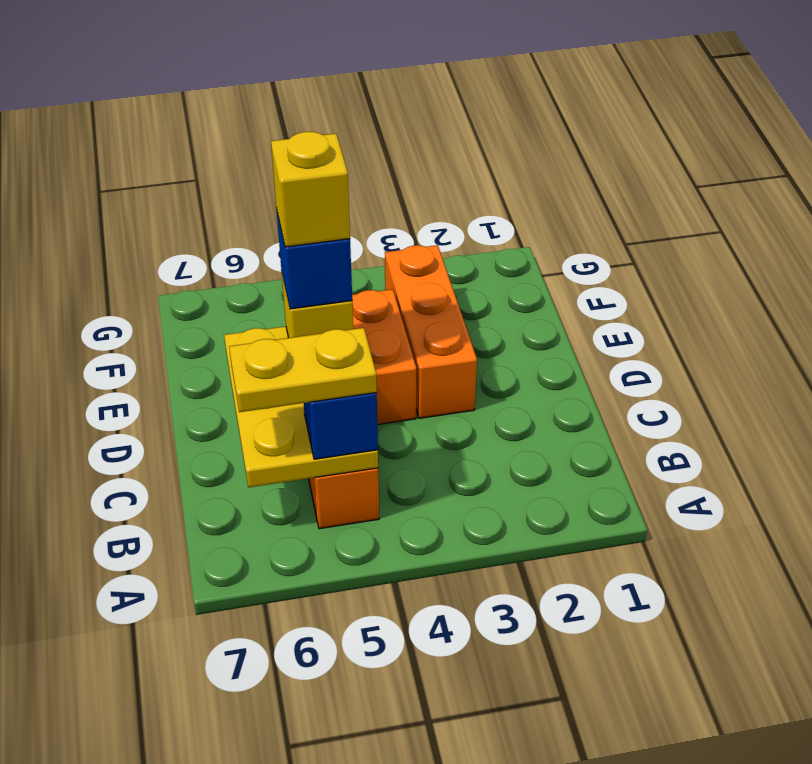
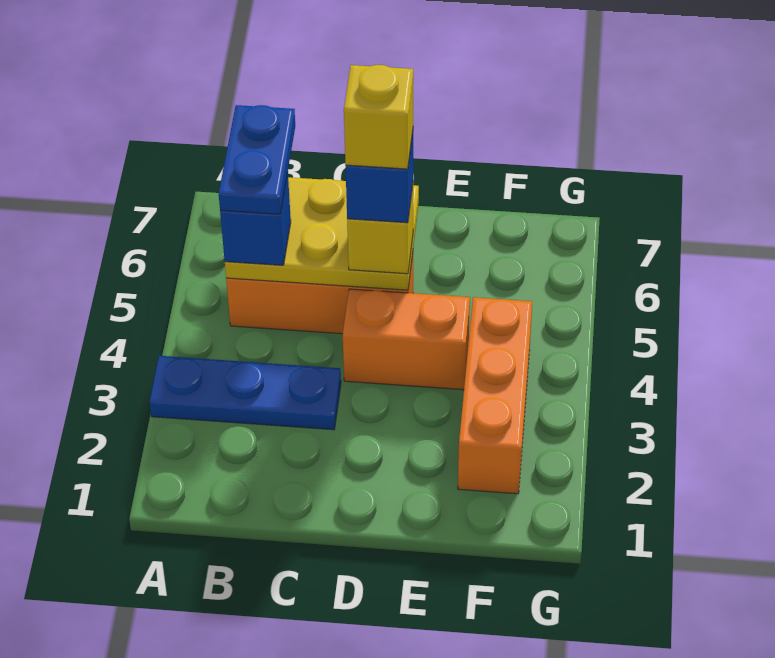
none -> blue plate A3:C3 level 1
yellow plate B5:B6 level 4 -> blue plate B5:B6 level 4
orange brick D3:F3 level 1 -> orange brick F2:F4 level 1

